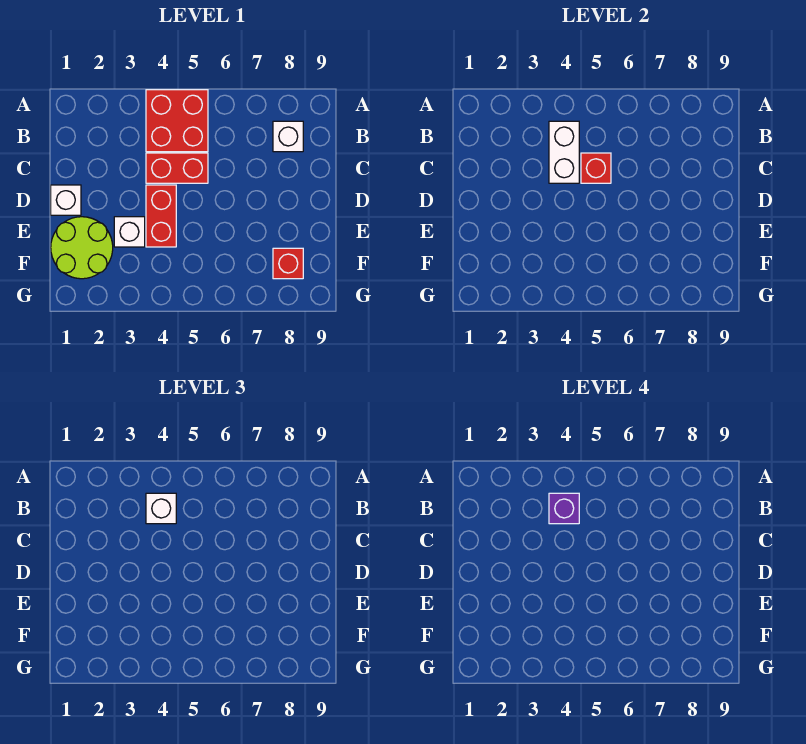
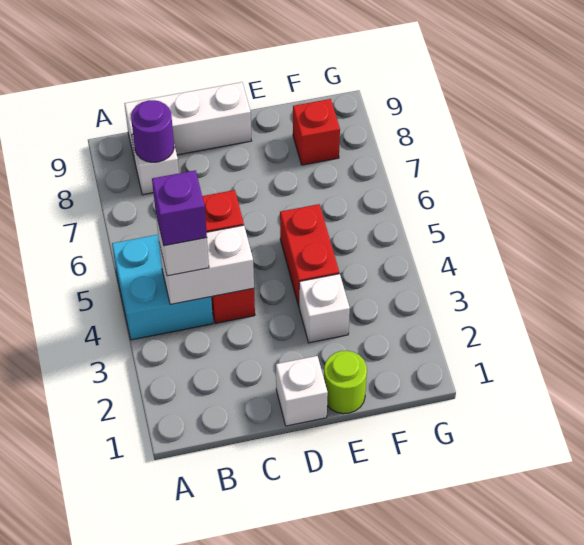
red brick A4:B5 level 1 -> cyan brick A4:B5 level 1
none -> purple round brick B8 level 2
none -> white brick B9:D9 level 1
red brick D4:E4 level 1 -> red brick E4:E5 level 1
lime round brick E1:F2 level 1 -> lime round brick E1 level 1

